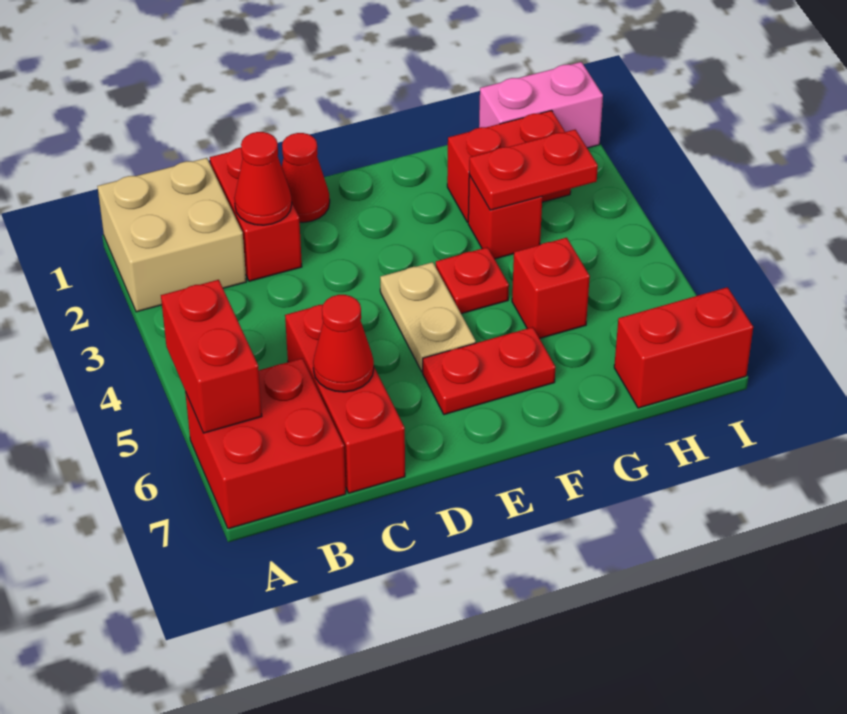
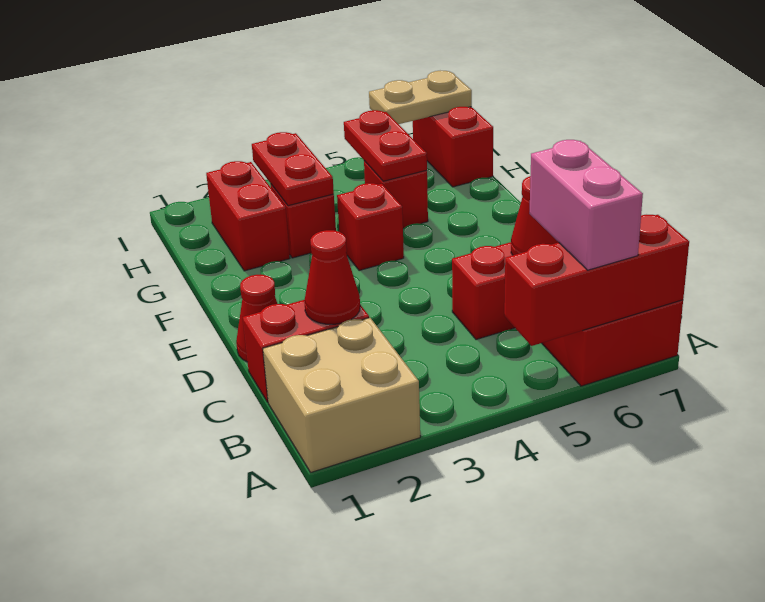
red brick A5:A6 level 2 -> red brick A5:A7 level 2
tan plate E4:E5 level 1 -> tan plate I6:I7 level 2
red plate E6:F6 level 1 -> red plate G5:H5 level 2
red plate F4 level 1 -> red brick F4 level 1
pink brick H1:I1 level 1 -> pink brick A6:B6 level 3

